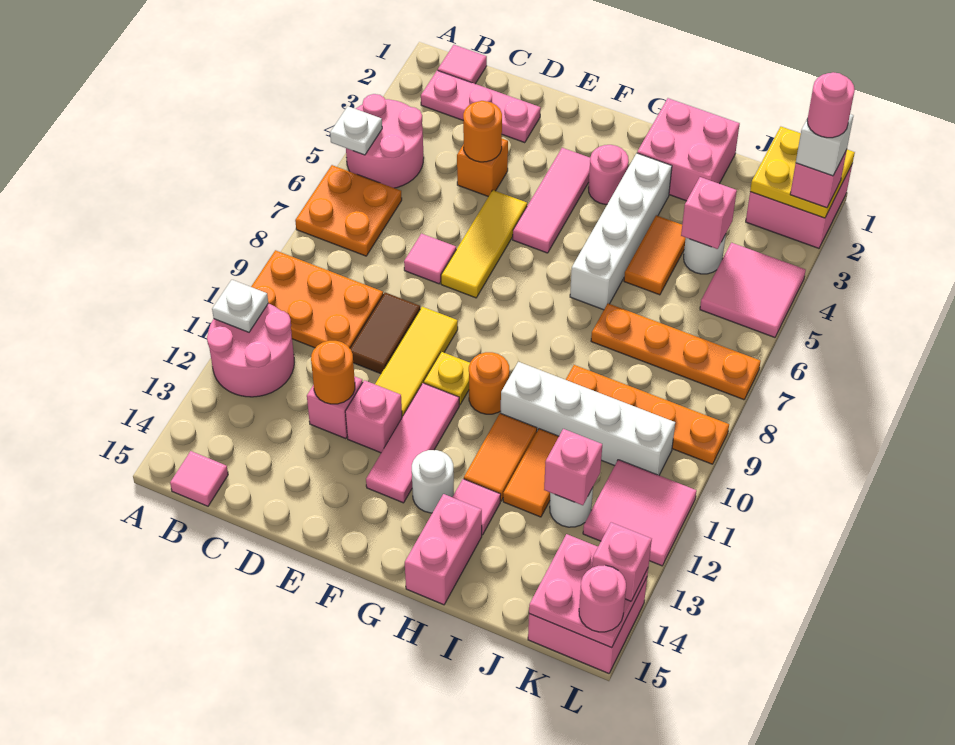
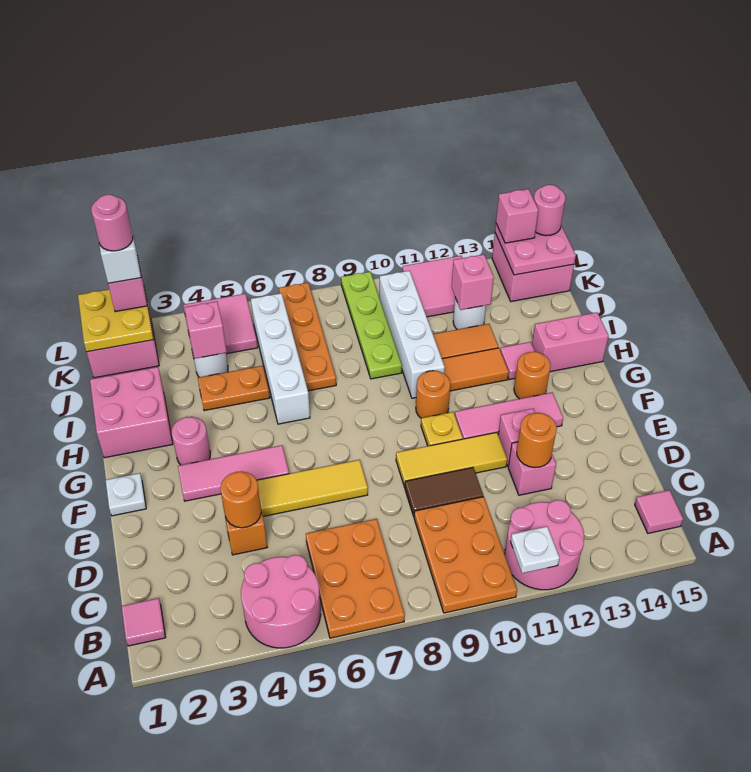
white plate A5 level 2 -> white plate F1 level 1
orange plate A6:B7 level 1 -> orange plate A6:C7 level 1
pink plate B2:D2 level 1 -> none
pink tile D7 level 1 -> none
white round brick G13 level 1 -> orange round brick G13 level 1
white brick H3:H6 level 1 -> white brick H6:K6 level 1
orange tile I4:I5 level 1 -> orange plate I4:I5 level 1
orange plate I9:L9 level 1 -> lime plate I9:L9 level 1

